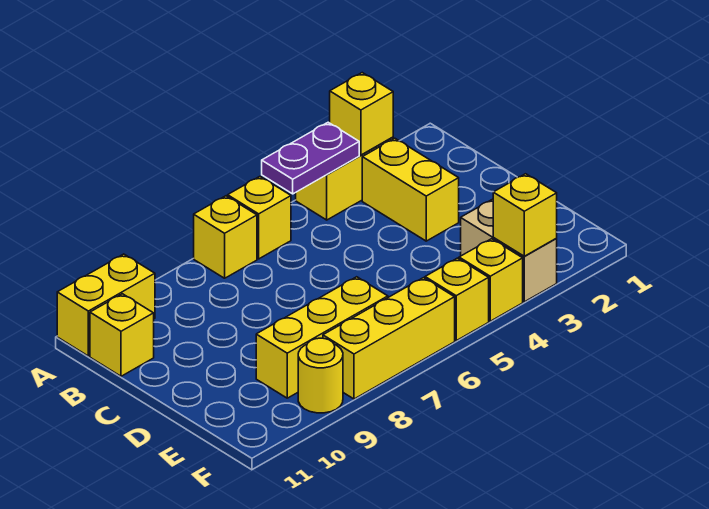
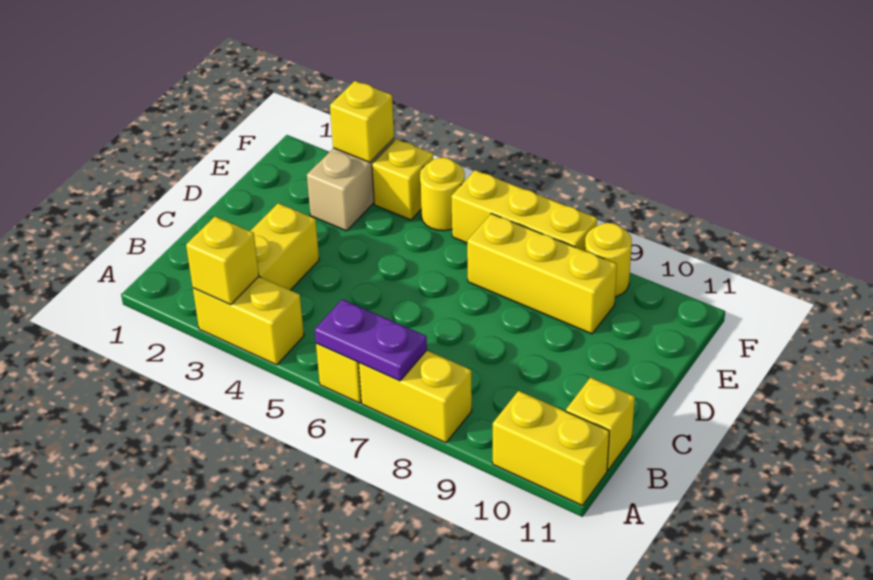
purple plate A4:A5 level 2 -> purple plate A6:A7 level 2
yellow brick A7 level 1 -> yellow brick A7:A8 level 1
yellow brick F5 level 1 -> yellow round brick F5 level 1

